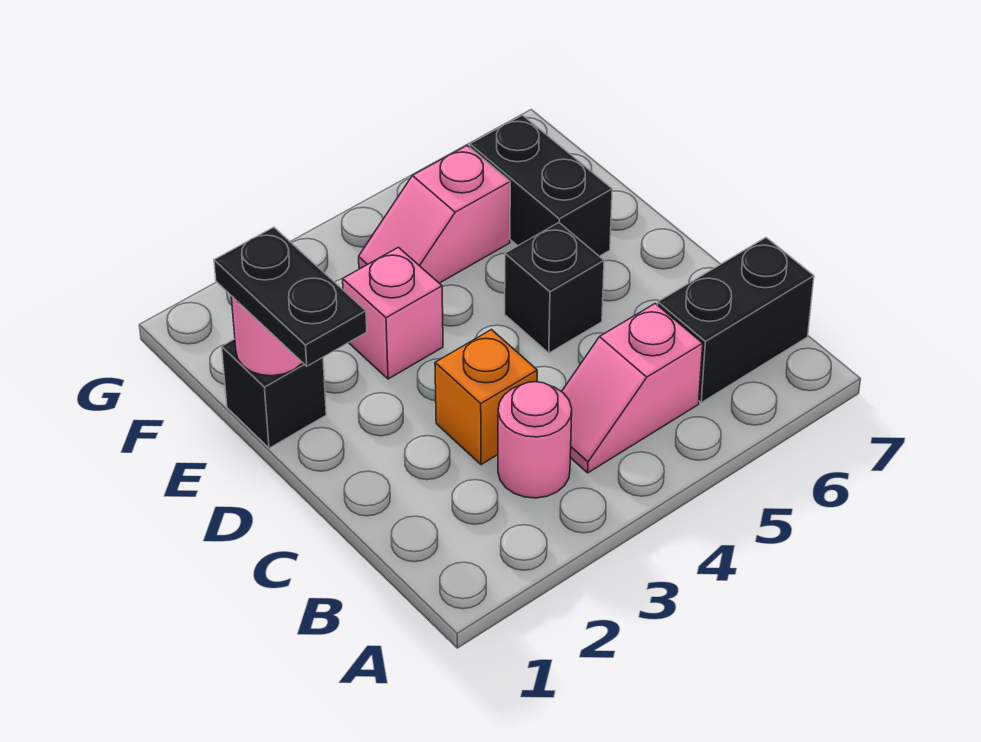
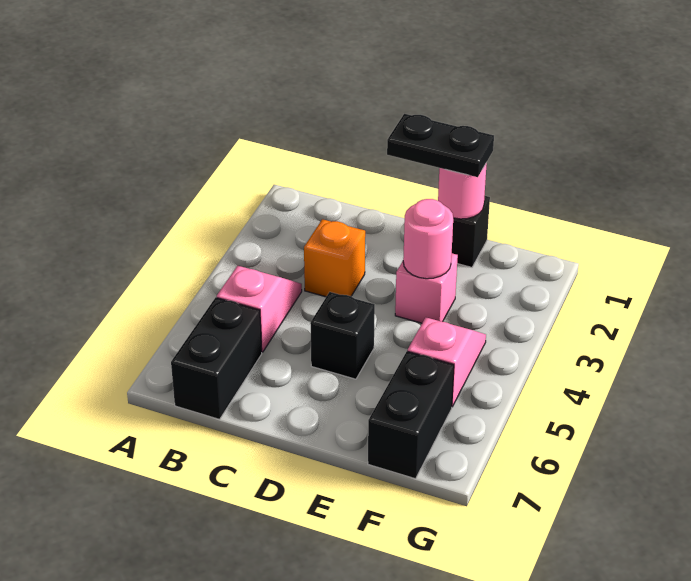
pink round brick B3 level 1 -> pink round brick E3 level 2
black brick E6:F6 level 1 -> black brick F6:F7 level 1

